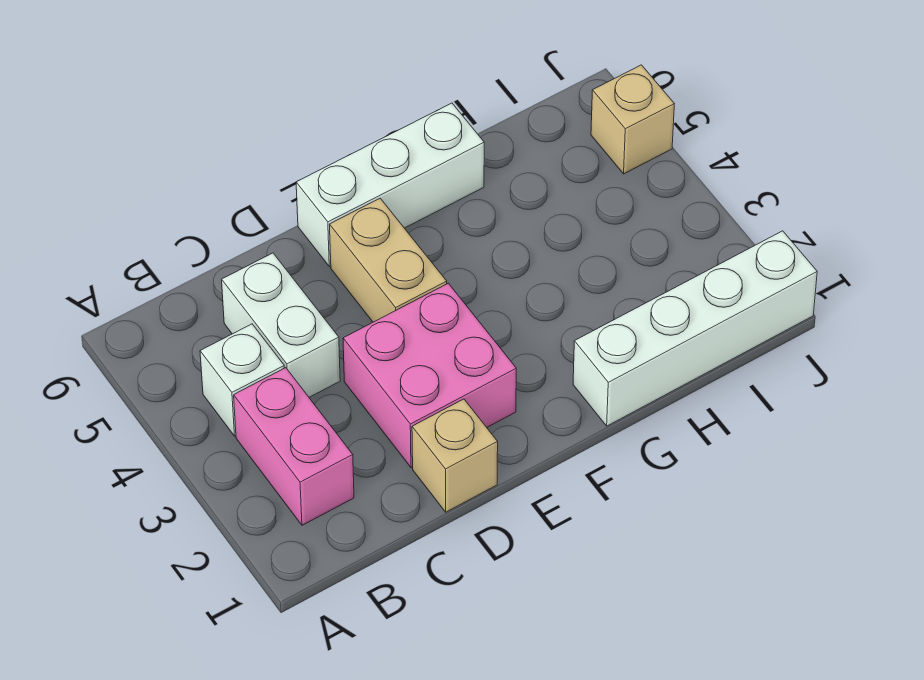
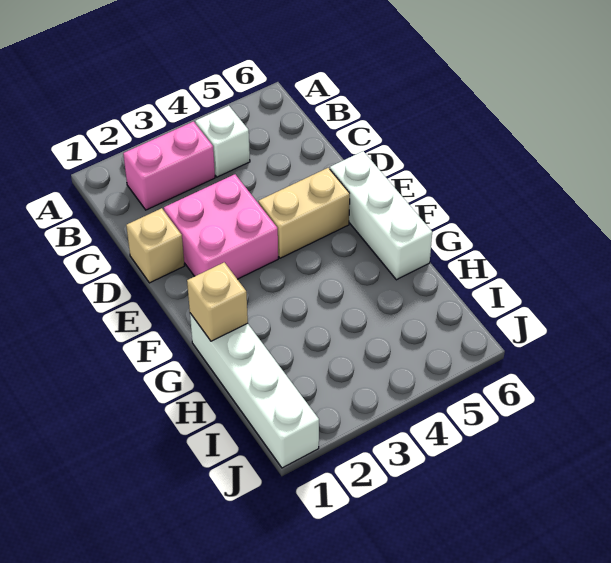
white brick C4:C5 level 1 -> none
tan brick J5 level 1 -> tan brick G1 level 2

